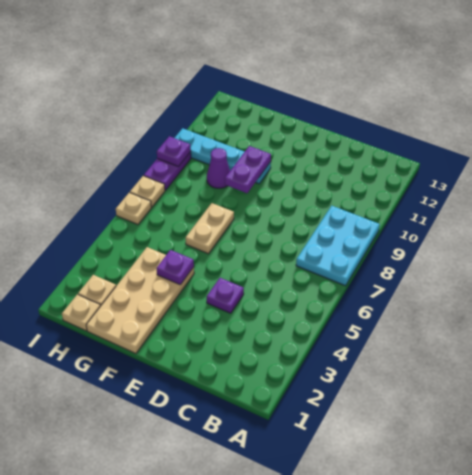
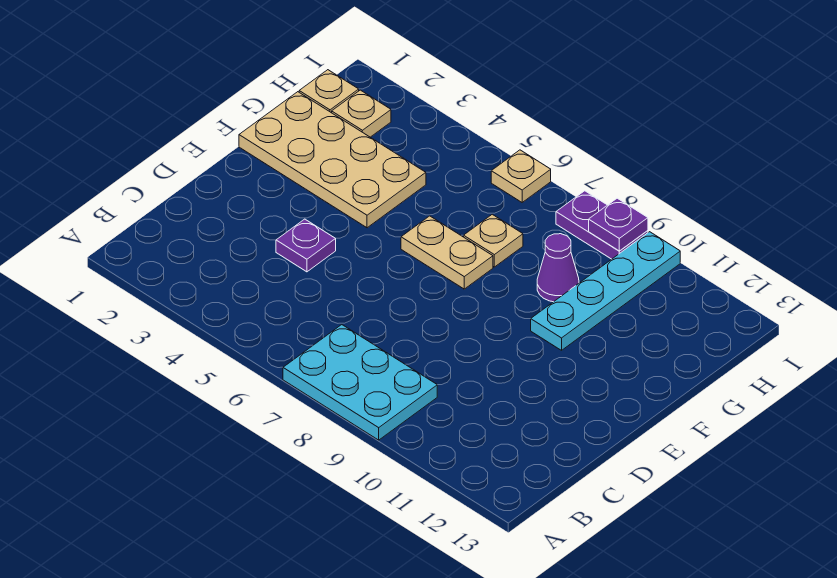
purple plate F4 level 2 -> none
purple plate F9:F10 level 2 -> none
tan plate I7 level 1 -> tan plate G7 level 1

